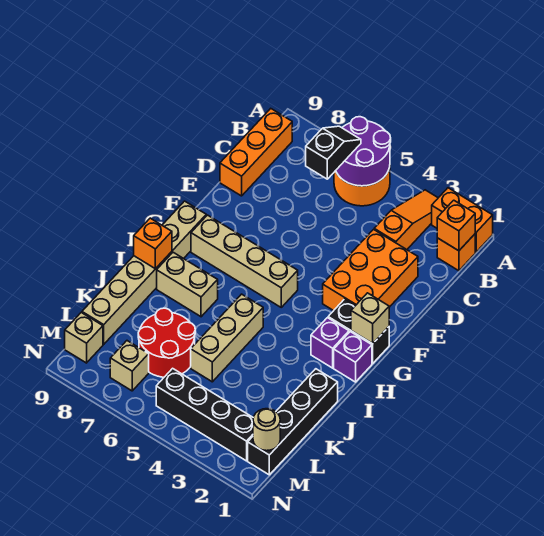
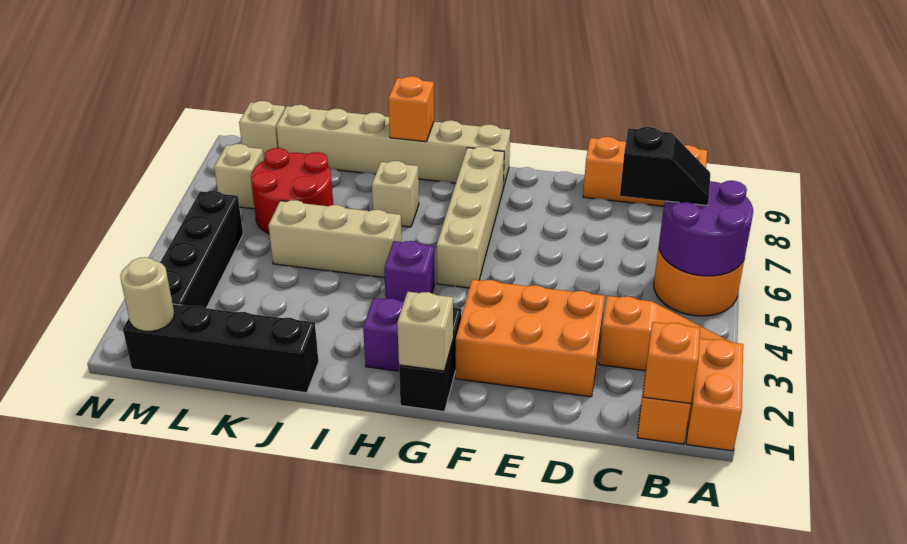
purple brick H1 level 1 -> purple brick H4 level 1
tan brick I7:I8 level 1 -> tan brick I7 level 1

